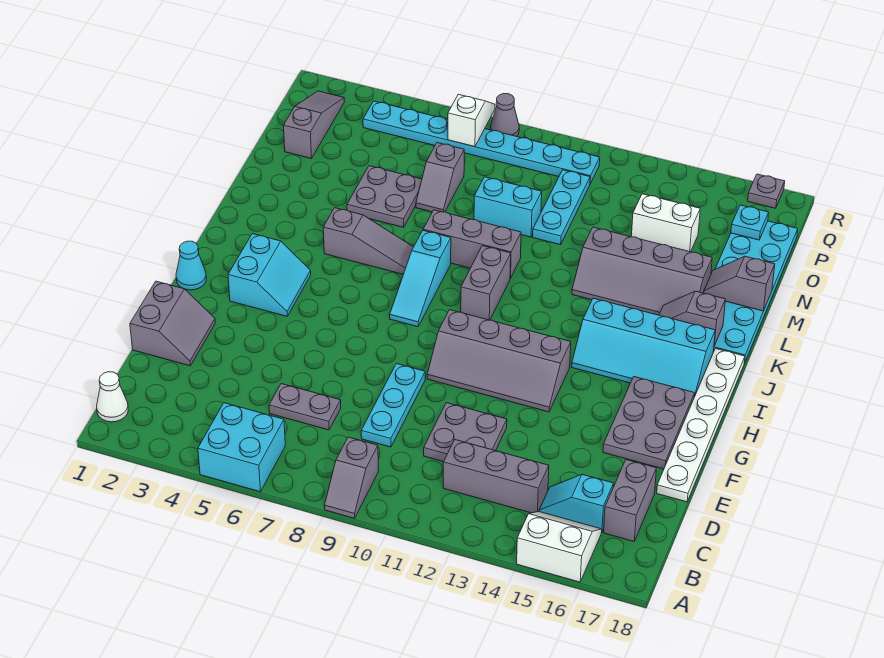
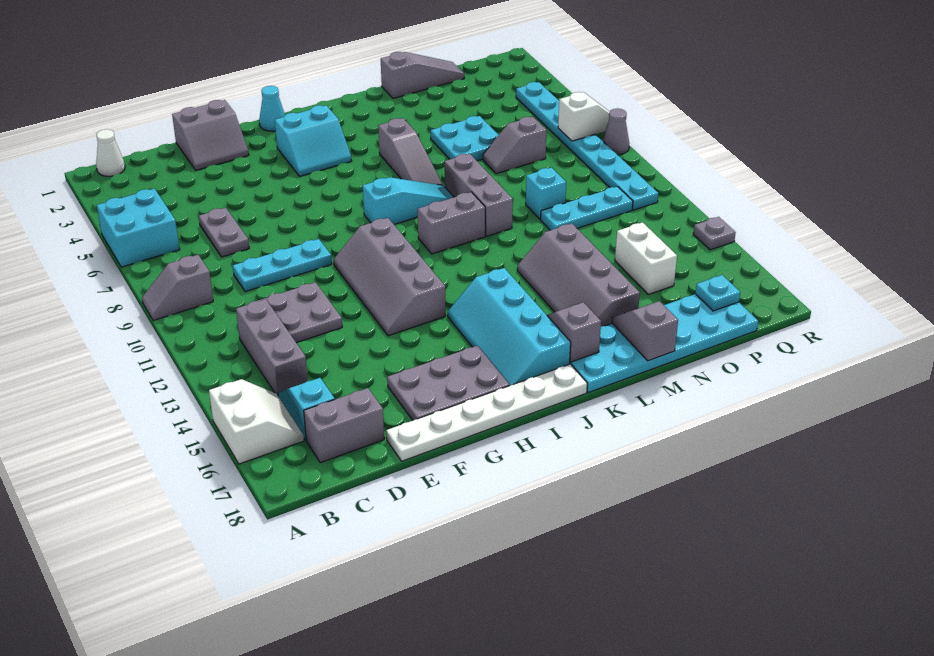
cyan slope I8:K8 level 1 top K -> cyan slope I8:K8 level 1 top I
grey plate M5:N6 level 1 -> cyan plate M5:N6 level 1
cyan brick N9:N10 level 1 -> cyan brick N10 level 1
grey slope O2:Q2 level 1 top O -> grey slope M1:O1 level 1 top M
grey plate R17 level 1 -> grey plate R14 level 1

